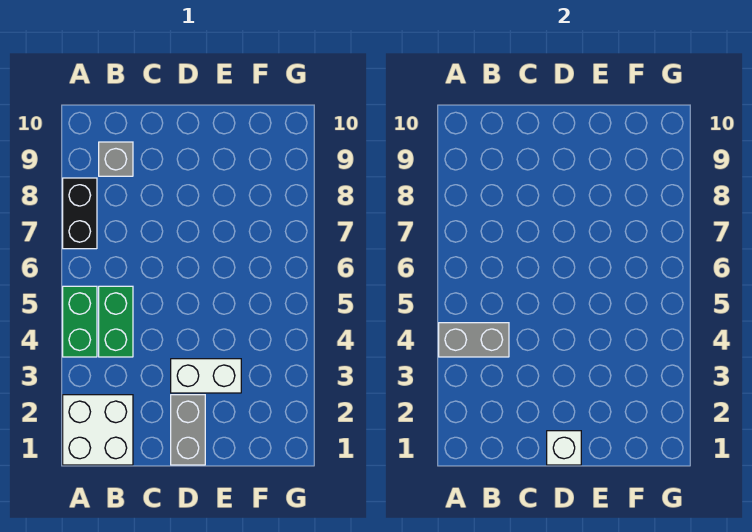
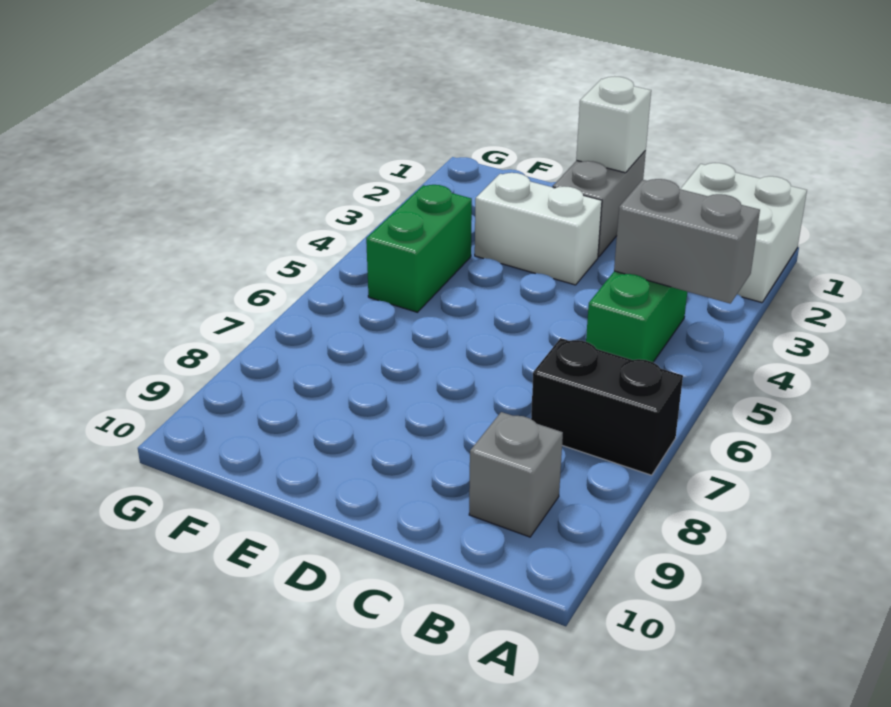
green brick A4:A5 level 1 -> green brick F4:F5 level 1
black brick A7:A8 level 1 -> black brick A7:B7 level 1

